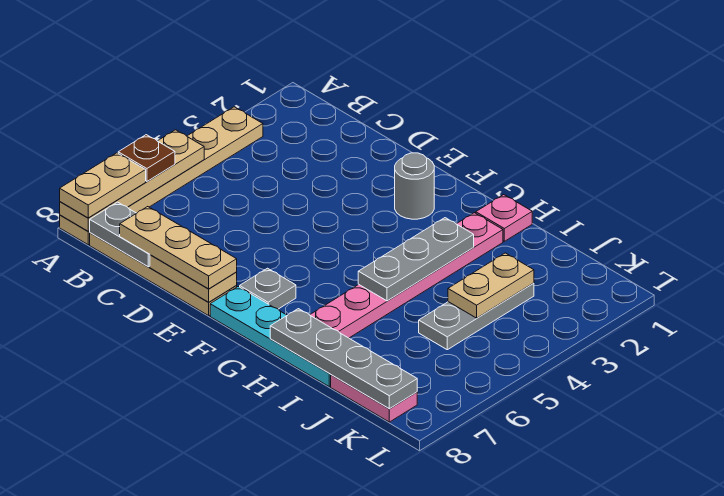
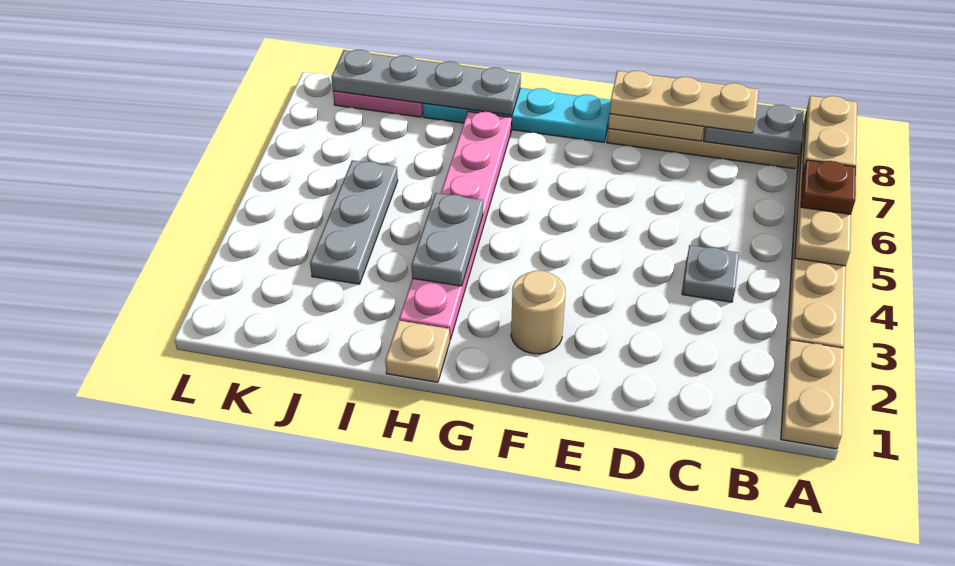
grey round brick F2 level 1 -> tan round brick F2 level 1
grey plate F7 level 1 -> grey plate C4 level 1
pink plate H1 level 1 -> tan plate H1 level 1
grey plate H3:H5 level 2 -> grey plate H3:H4 level 2
tan plate J3:J4 level 2 -> tan plate A1:A2 level 1

